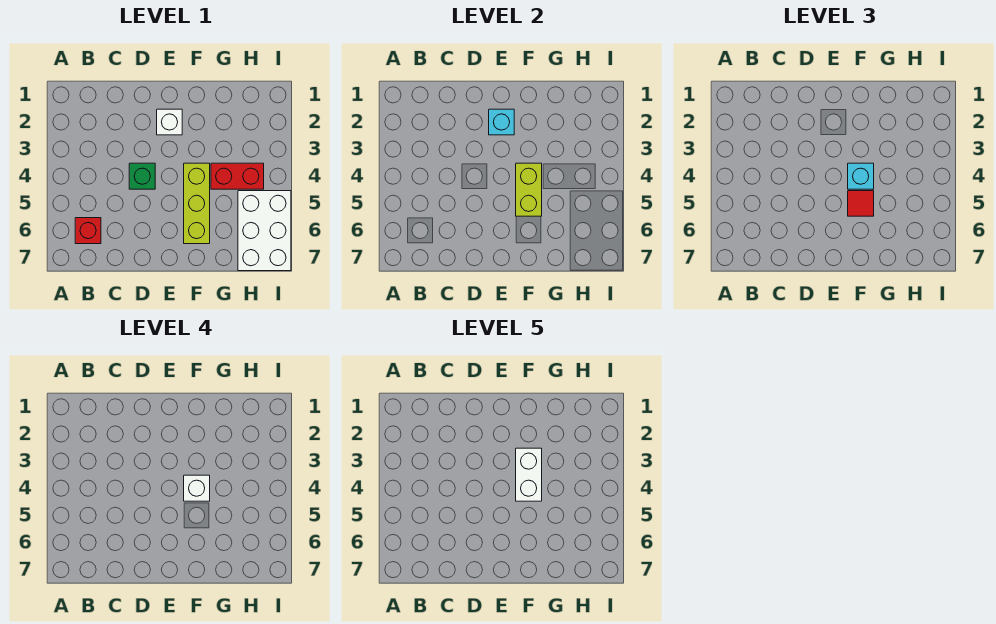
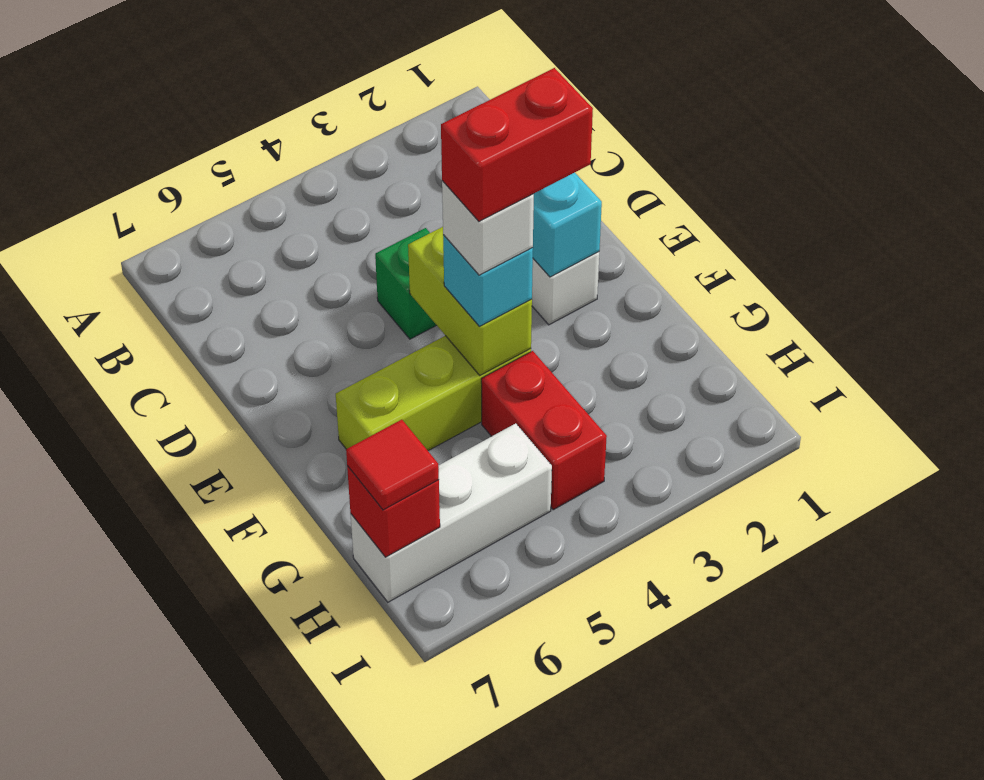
red brick B6 level 1 -> red brick H7 level 2
white brick F3:F4 level 5 -> red brick F3:F4 level 5
lime brick F4:F5 level 2 -> lime brick E4:F4 level 2
red tile F5 level 3 -> red tile H7 level 3
white brick H5:I7 level 1 -> white brick H5:H7 level 1

